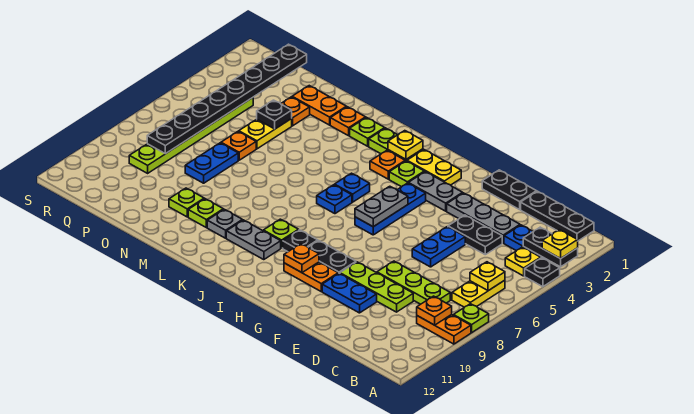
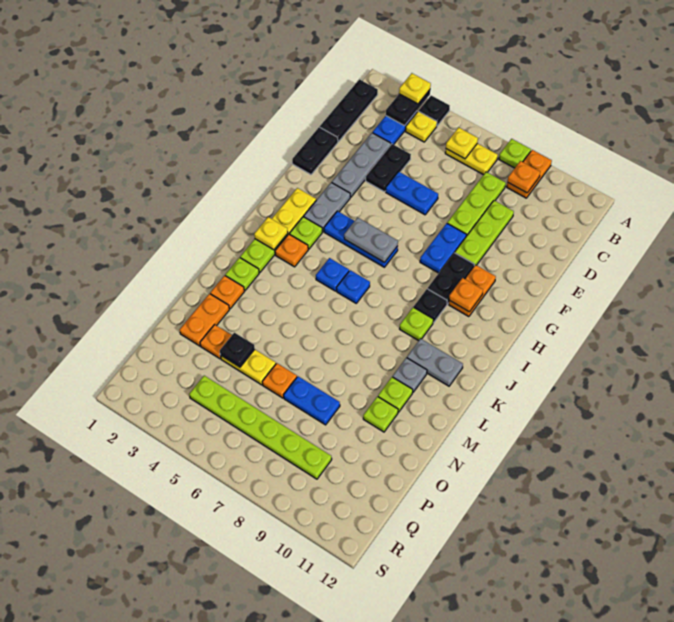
blue plate E10:F10 level 1 -> blue plate F8:G8 level 1
grey plate J10:K10 level 1 -> grey plate K10:K11 level 1
black plate Q1:Q8 level 2 -> none

